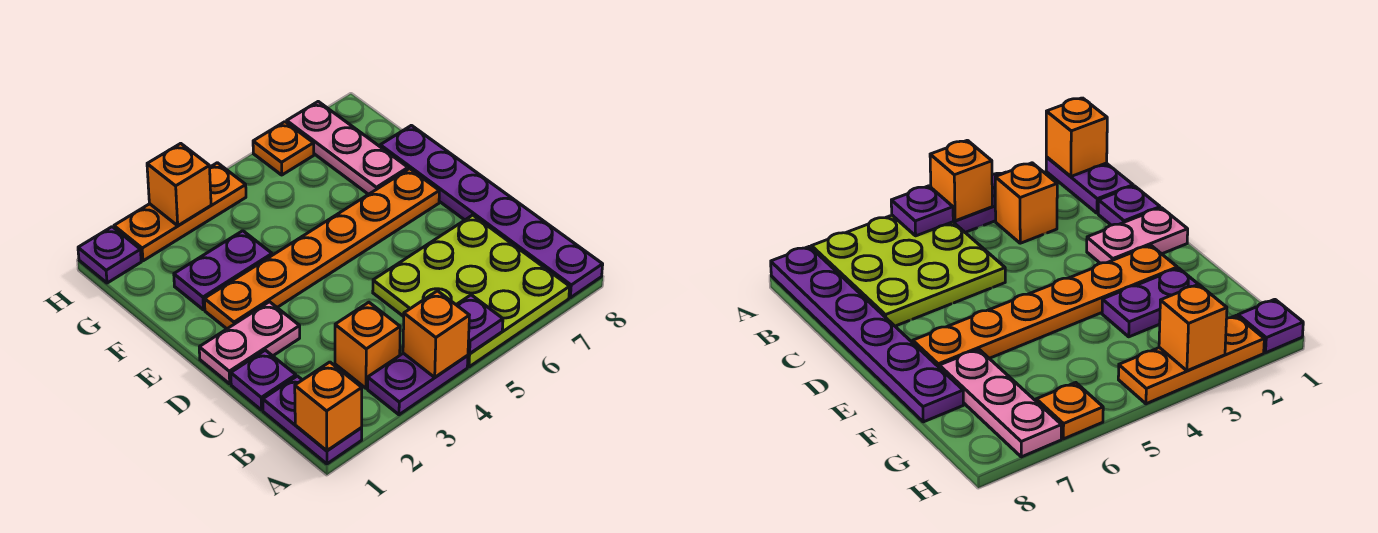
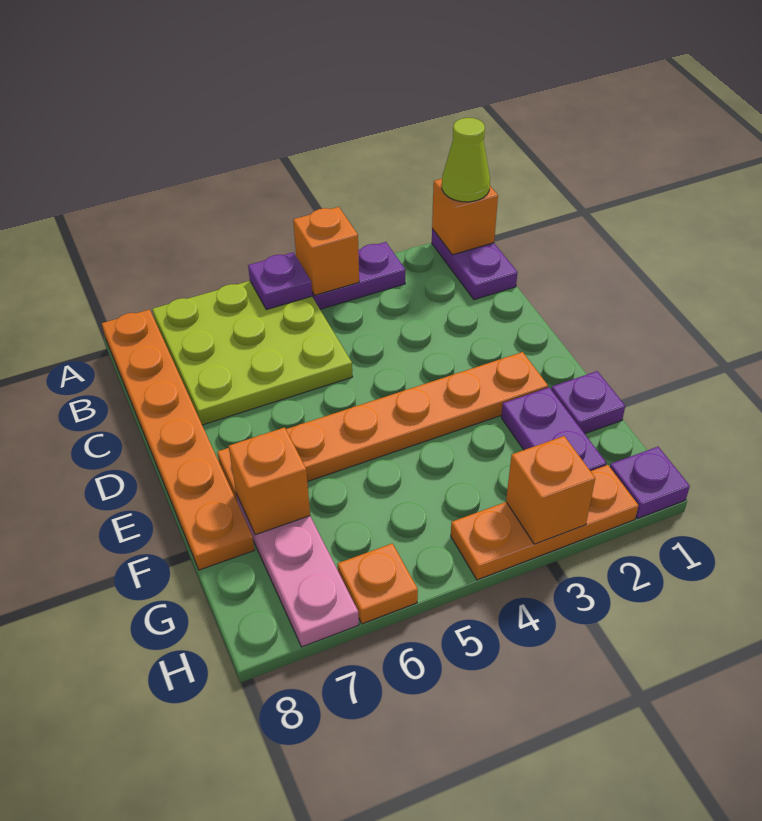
none -> lime cone A1 level 3
purple plate A8:F8 level 1 -> orange plate A8:F8 level 1
orange brick B3 level 1 -> orange brick F7 level 2
purple plate C1 level 1 -> purple plate F1 level 1
pink plate D1:D2 level 1 -> none
purple plate F2:F3 level 1 -> purple plate F2:G2 level 1

